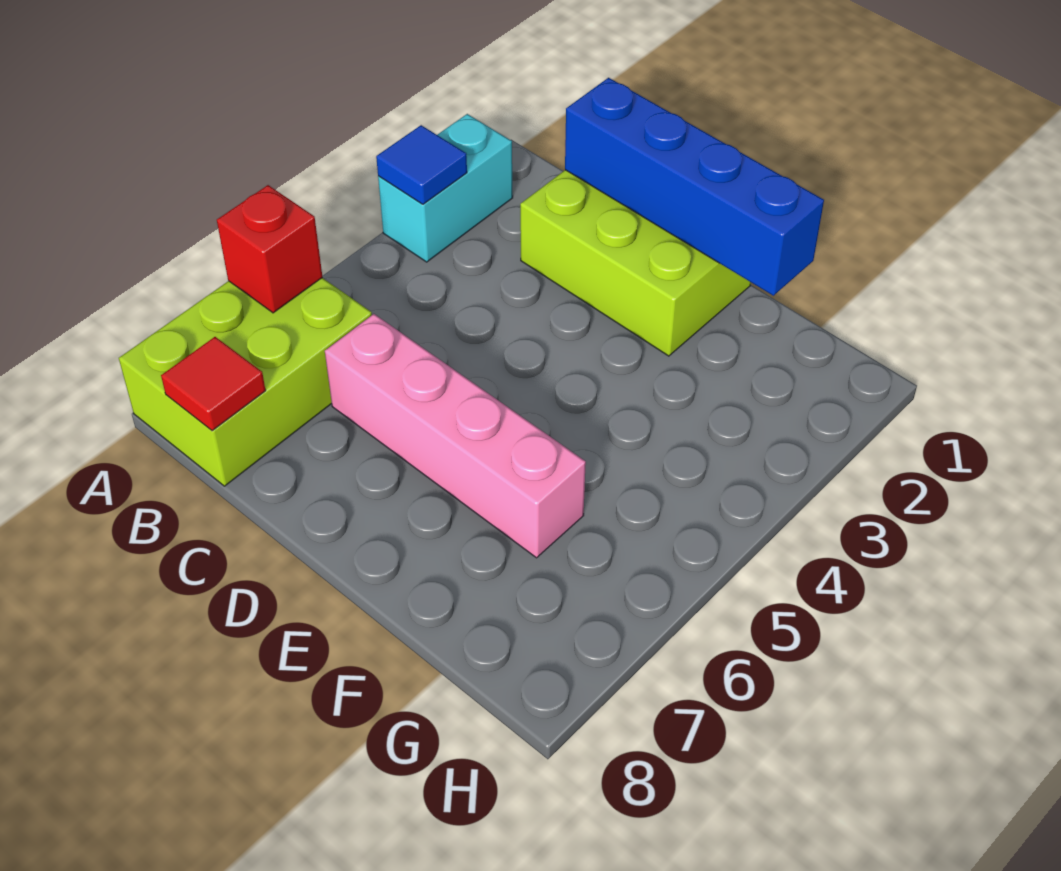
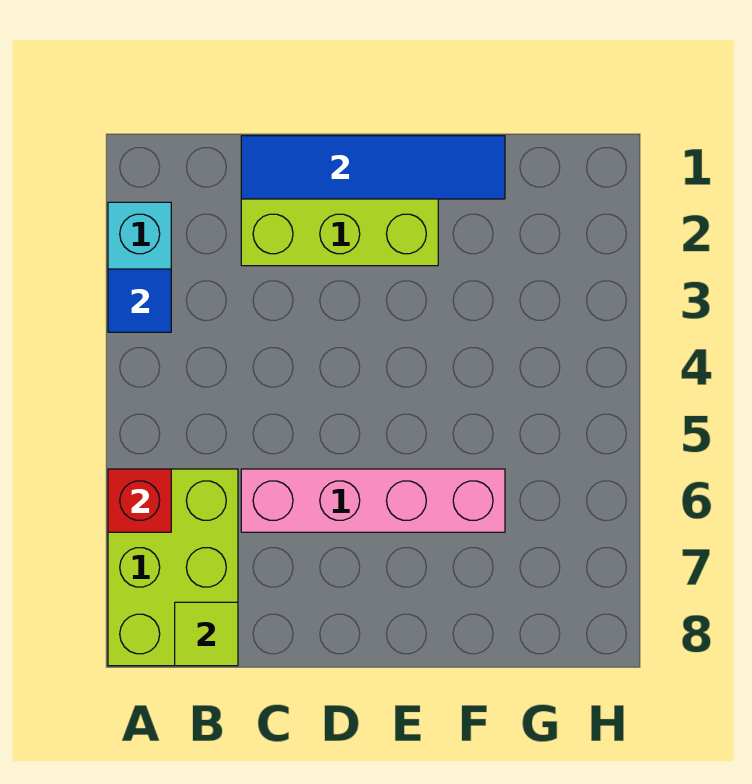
red tile B8 level 2 -> lime tile B8 level 2
blue brick C1:F1 level 2 -> blue tile C1:F1 level 2

